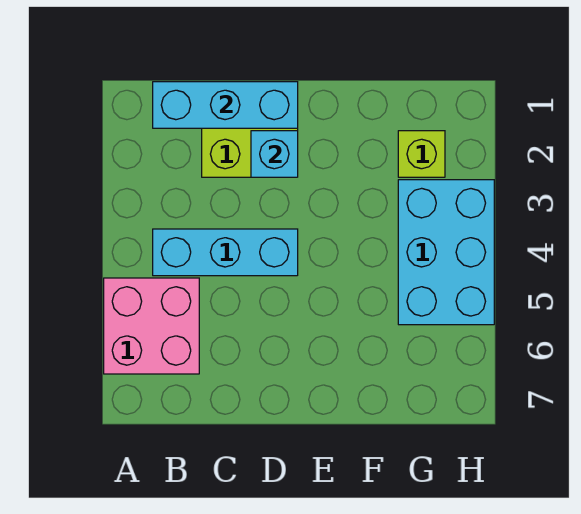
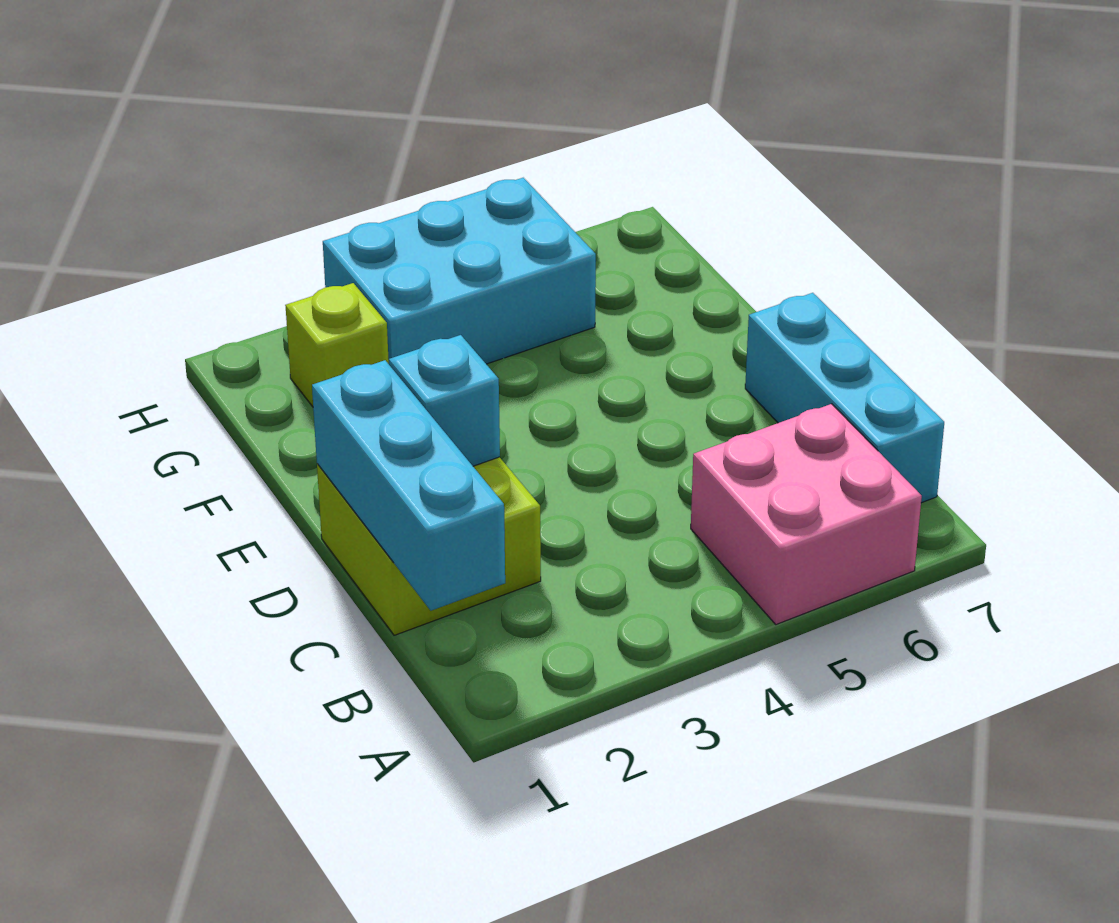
cyan brick B4:D4 level 1 -> cyan brick B7:D7 level 1

